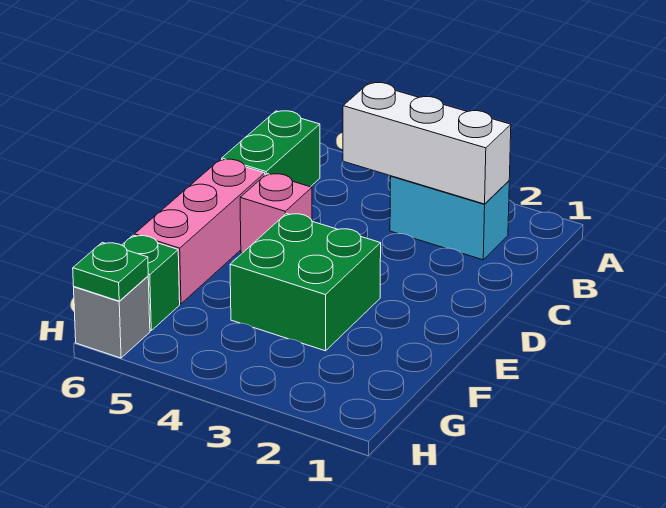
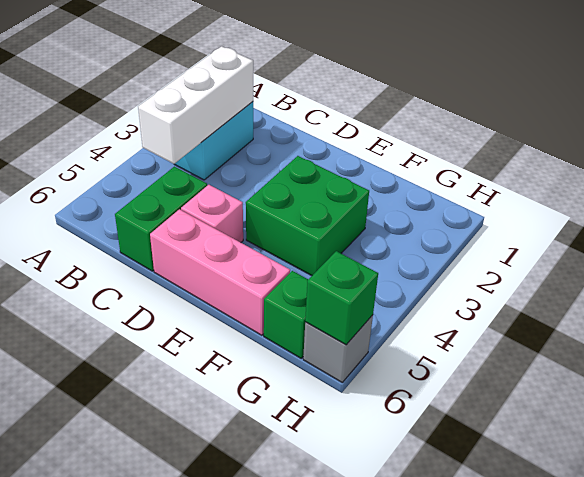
green brick B6:C6 level 1 -> green brick C5:C6 level 1
green plate H6 level 2 -> green brick H6 level 2

